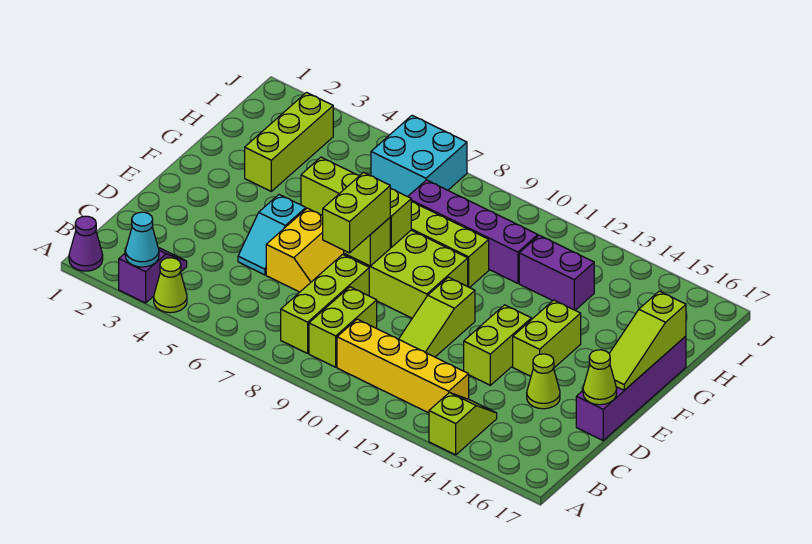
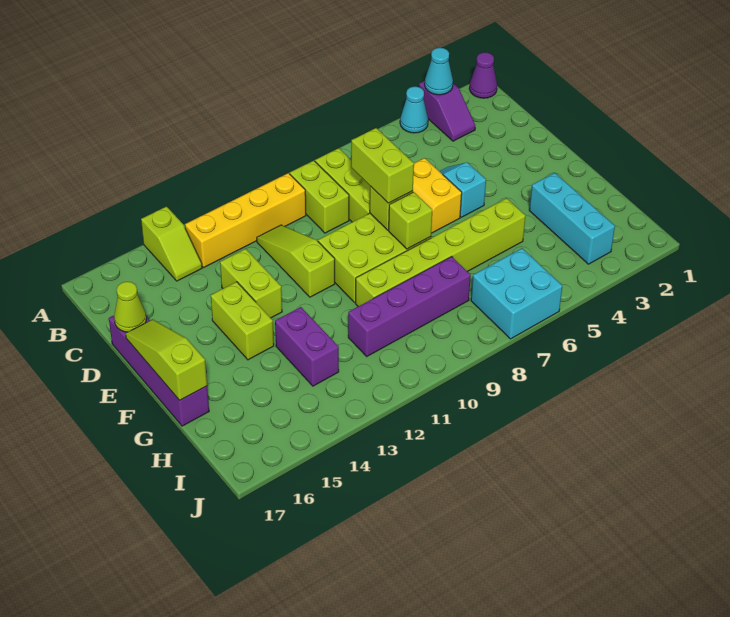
lime cone A4 level 1 -> cyan cone A4 level 1
lime cone D15 level 1 -> none
lime brick G3:I3 level 1 -> cyan brick G3:I3 level 1
purple brick H12:H13 level 1 -> purple brick G13:H13 level 1

